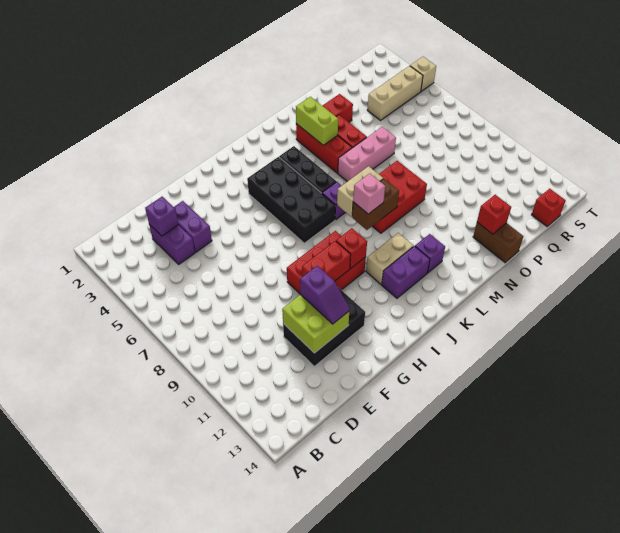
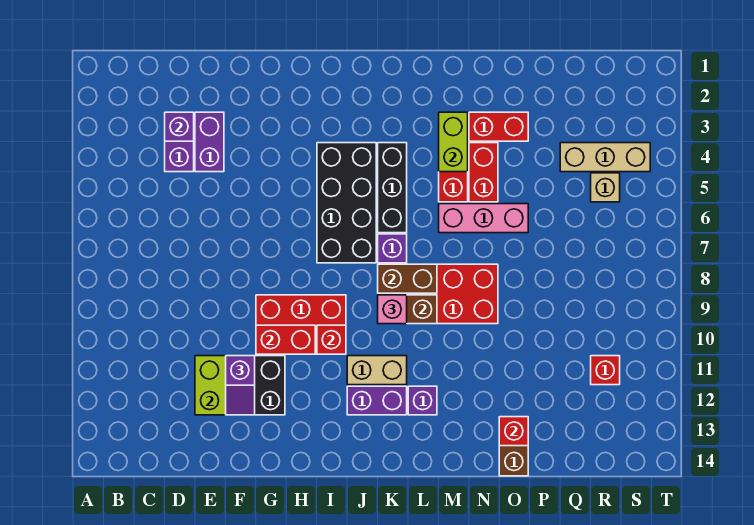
tan brick K8:L8 level 2 -> brown brick K8:L8 level 2
red brick R14 level 1 -> red brick R11 level 1
tan brick T4 level 1 -> tan brick R5 level 1

